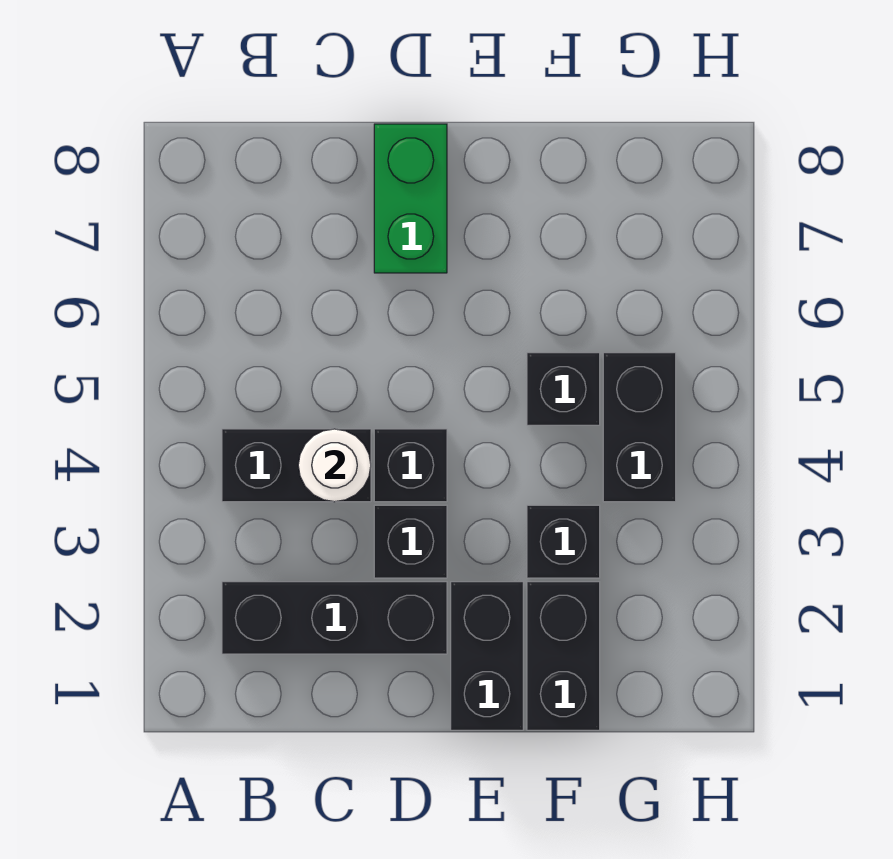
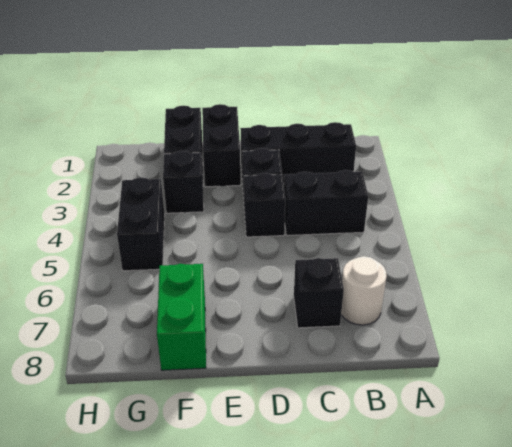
white round brick C4 level 2 -> white round brick B7 level 1
green brick D7:D8 level 1 -> green brick F7:F8 level 1
black brick F5 level 1 -> black brick C7 level 1

